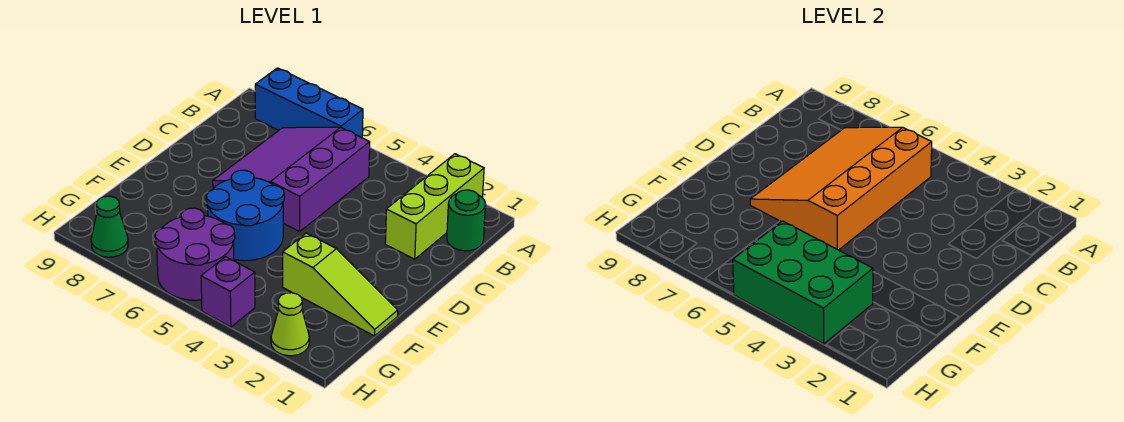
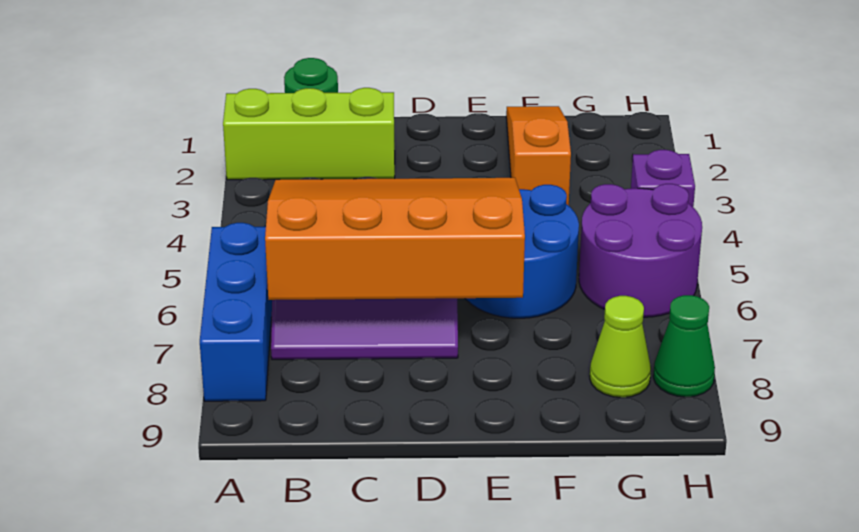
orange slope B5:E7 level 2 top 5 -> orange slope B5:E7 level 2 top 7
lime slope F1:F3 level 1 top 3 -> orange slope F1:F3 level 1 top 3
green brick G3:H5 level 2 -> none
lime cone H2 level 1 -> lime cone G8 level 1

